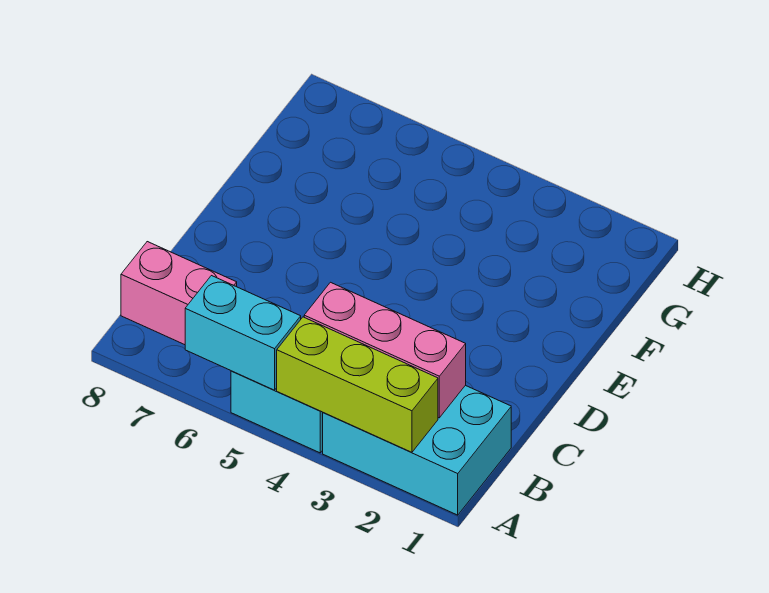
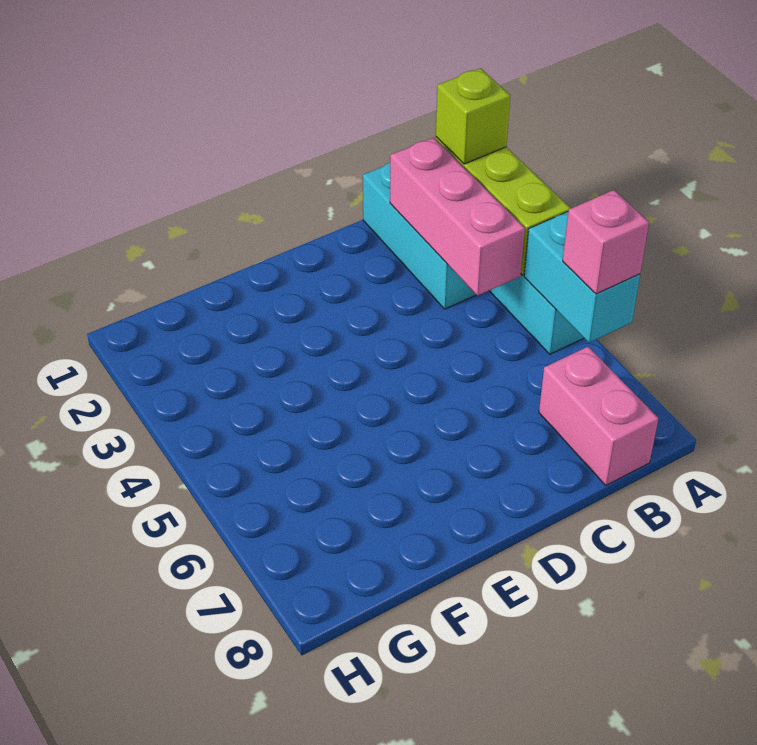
none -> lime brick A2 level 3
none -> pink brick A6 level 3

